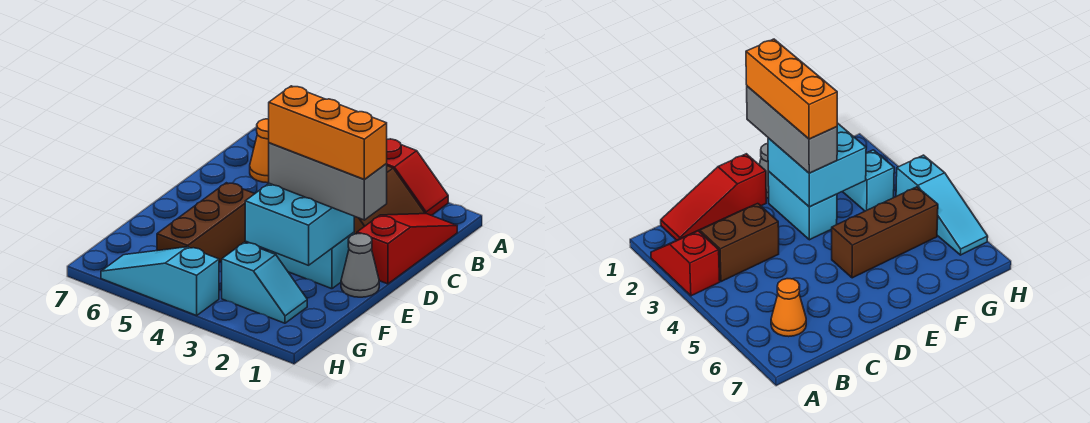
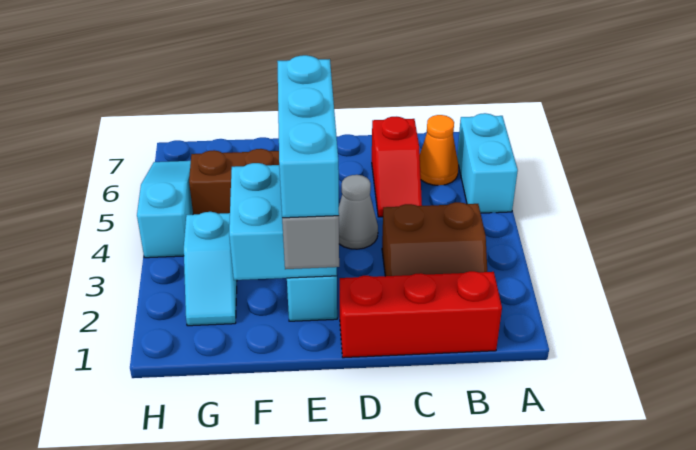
red slope A2:A3 level 1 top 3 -> red slope C5:C6 level 1 top 6
none -> cyan brick A5:A6 level 1
red slope B1:D1 level 1 top D -> red brick B1:D1 level 1
grey cone E1 level 1 -> grey cone D4 level 1
orange brick E1:E3 level 4 -> cyan brick E1:E3 level 4

